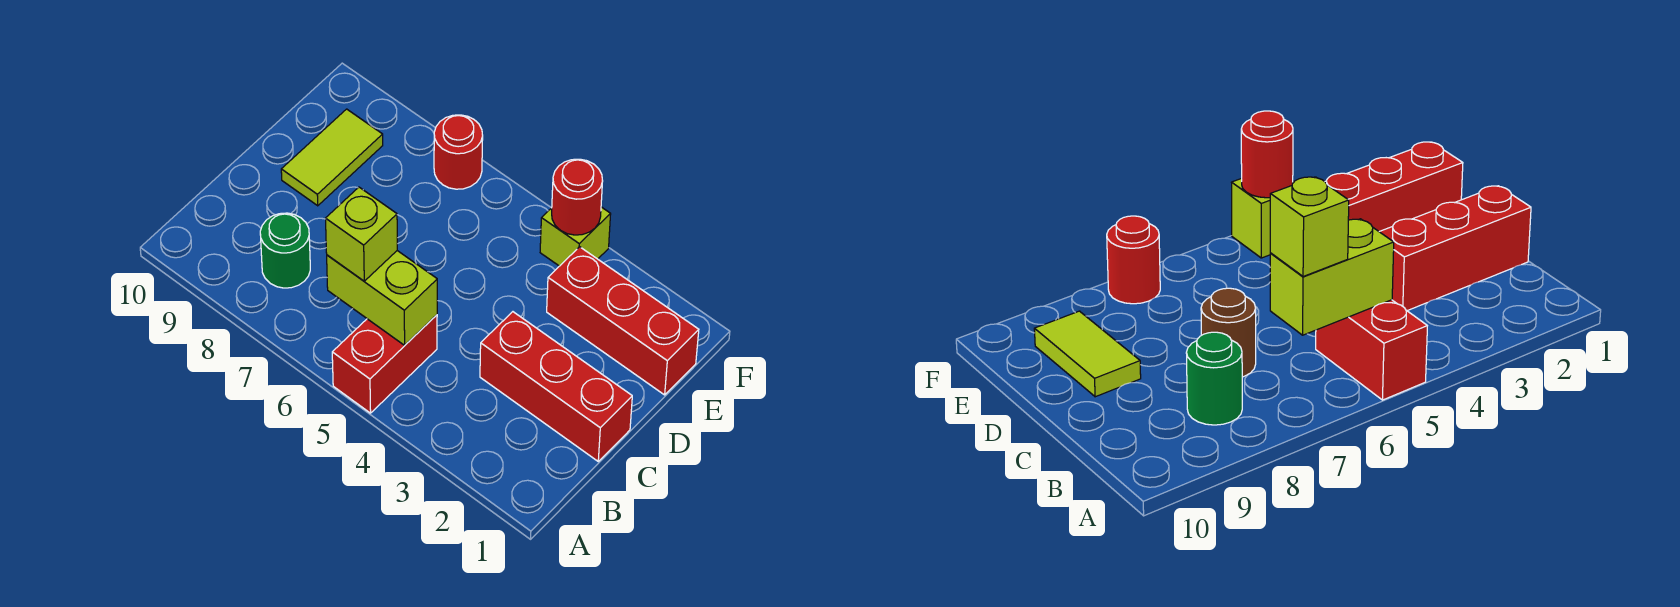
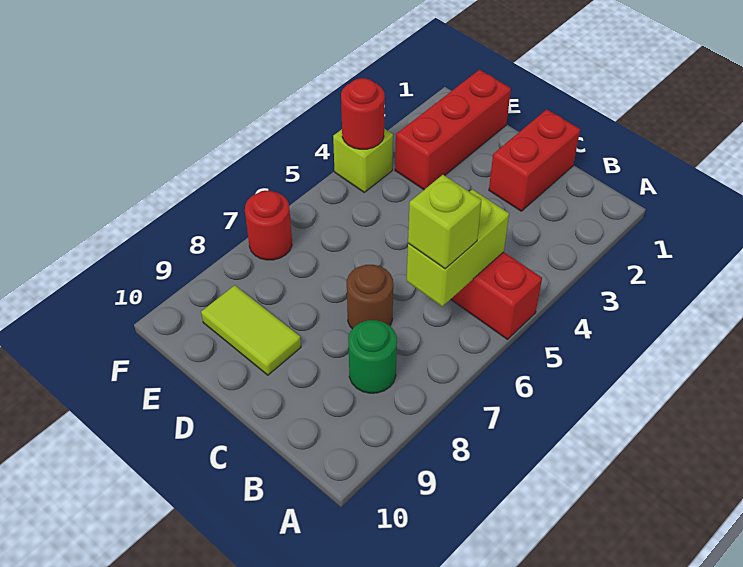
red brick C1:C3 level 1 -> red brick C1:C2 level 1

